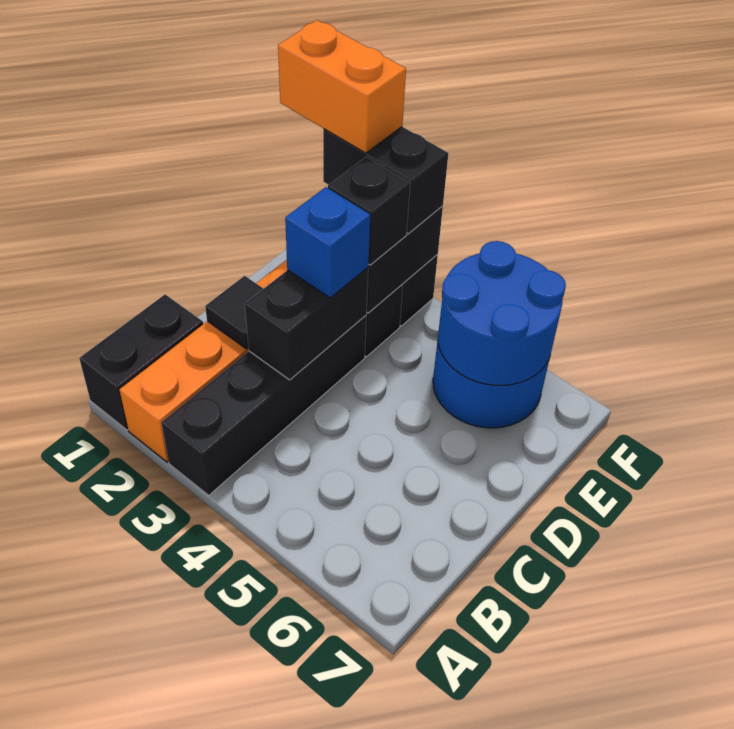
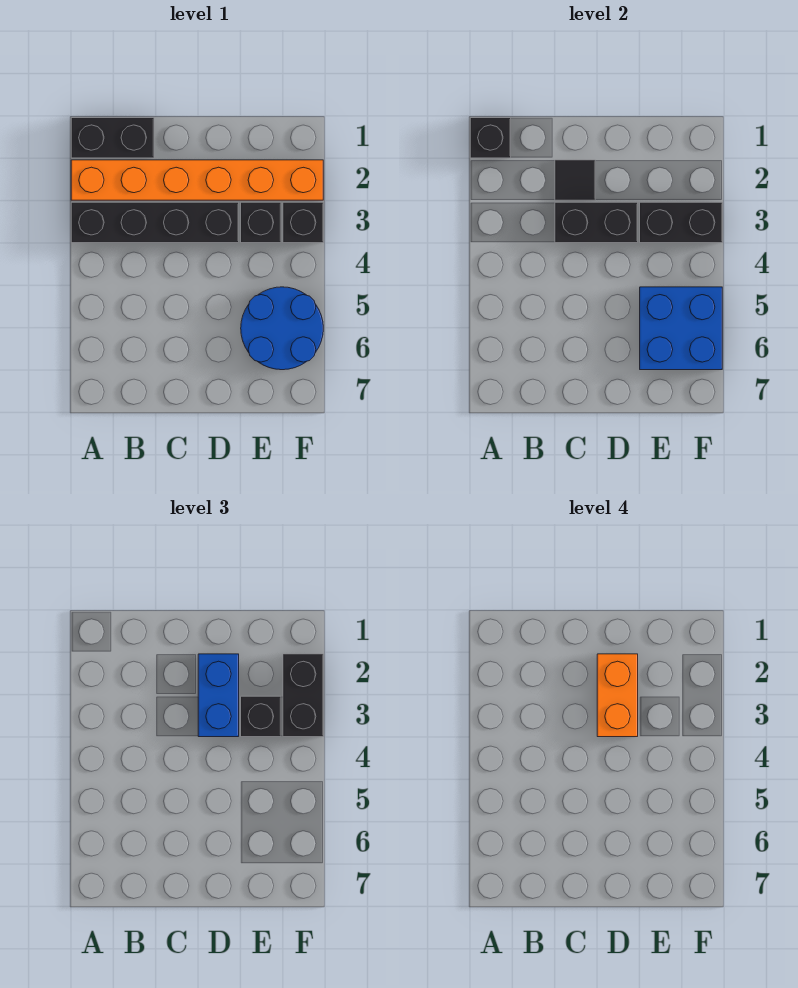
none -> black brick A1 level 2
blue brick D3 level 3 -> blue brick D2:D3 level 3
blue round brick E5:F6 level 2 -> blue brick E5:F6 level 2
orange brick F1:F2 level 4 -> orange brick D2:D3 level 4

